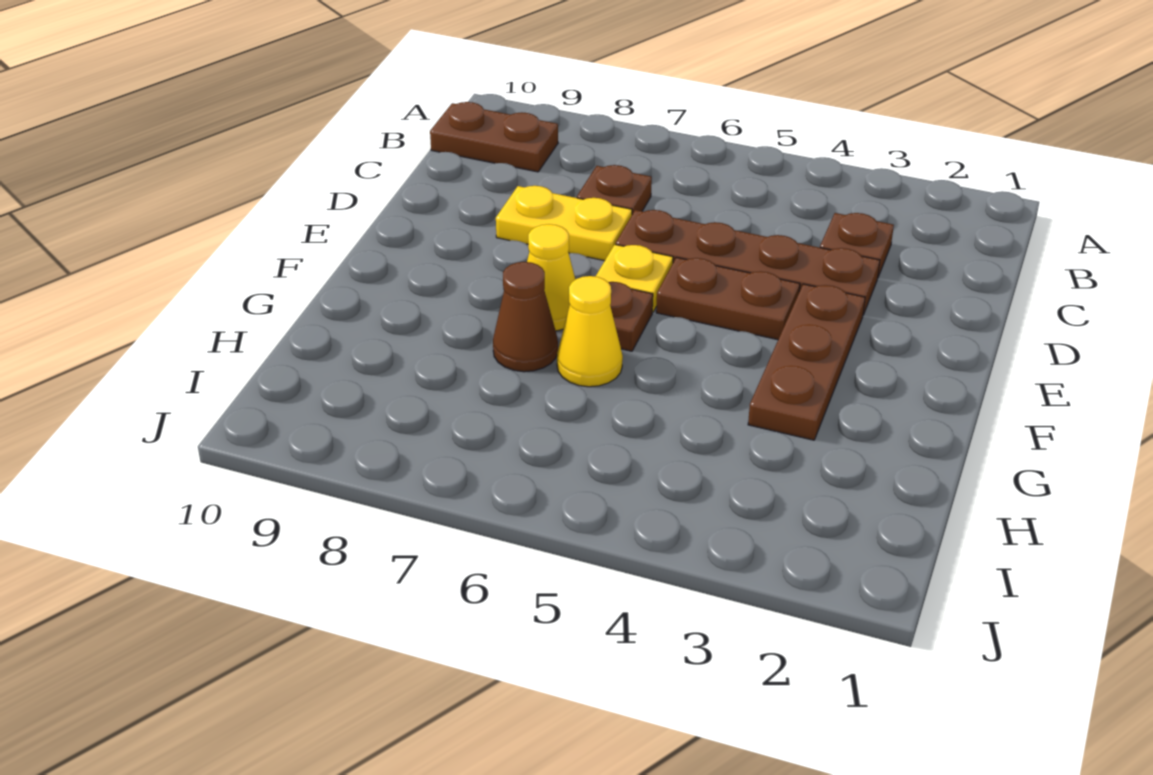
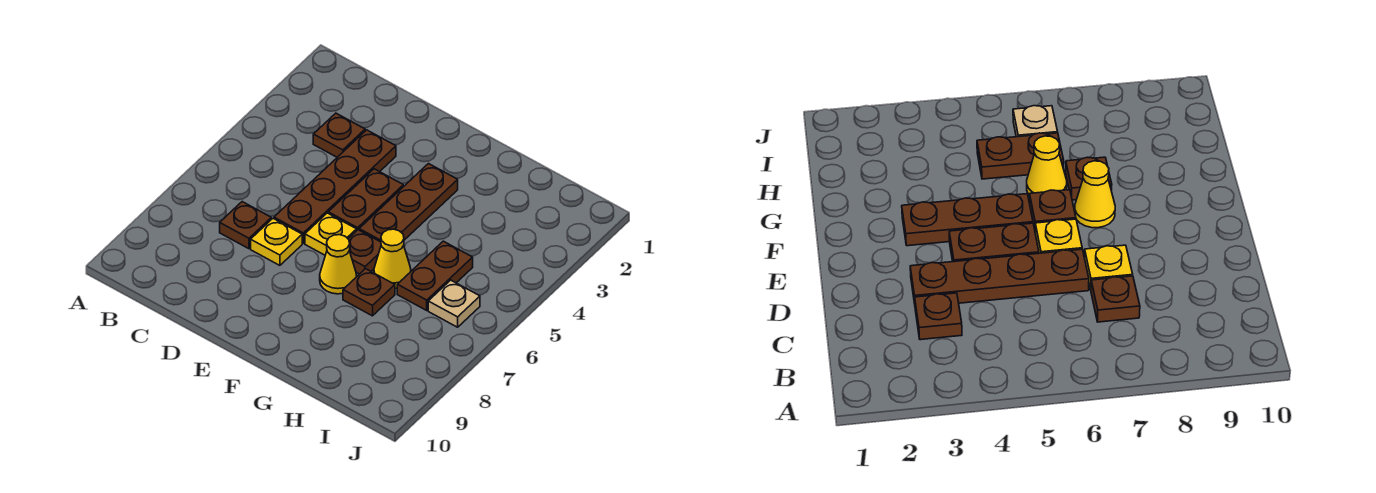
brown plate B9:B10 level 1 -> brown plate H5:H6 level 1
yellow plate D7:D8 level 1 -> yellow plate D7 level 1
brown plate E3:G3 level 1 -> brown plate F3:F5 level 1
brown cone G7 level 1 -> brown plate G7 level 1
none -> tan plate I6 level 1

